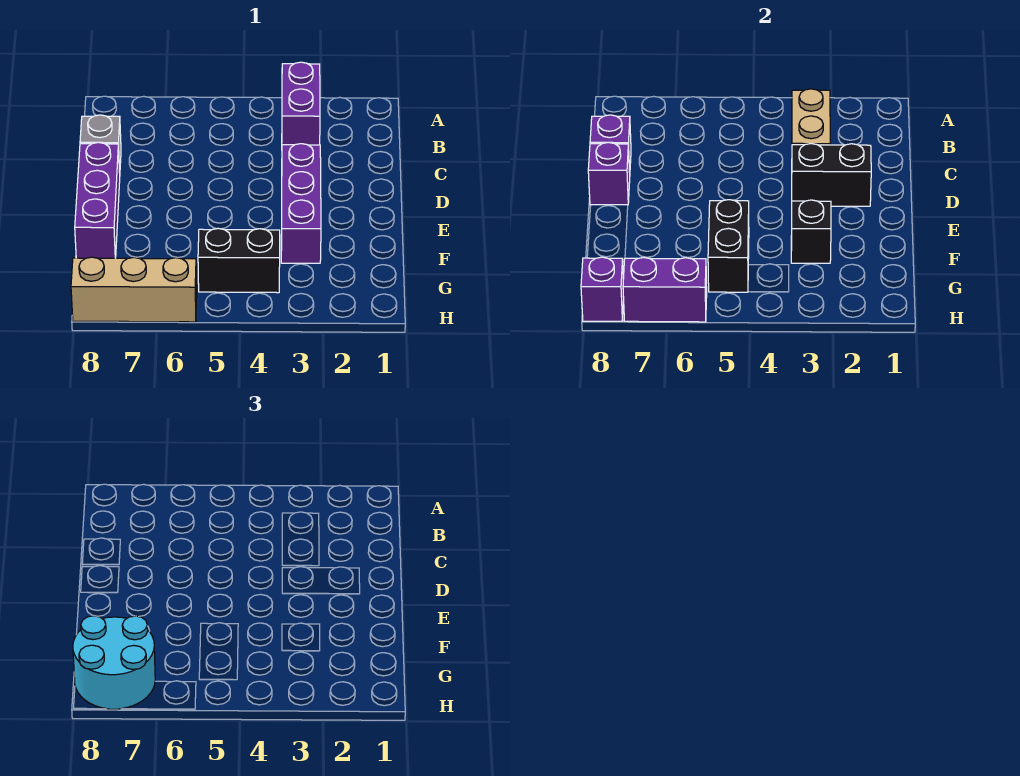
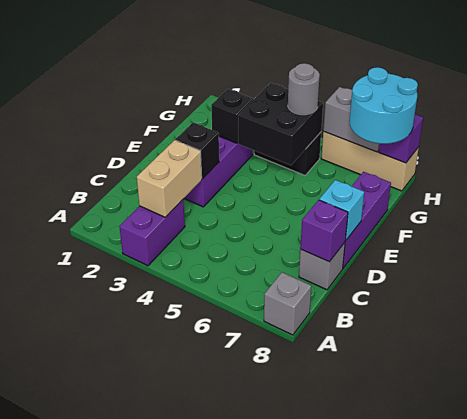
none -> grey brick A8 level 1
black brick D2:D3 level 2 -> black brick D3 level 2
purple brick D8 level 2 -> cyan brick D8 level 2
black brick F5:G5 level 2 -> black brick F4:G5 level 2
none -> grey round brick G5 level 3
purple brick H6:H7 level 2 -> grey brick H6:H7 level 2

